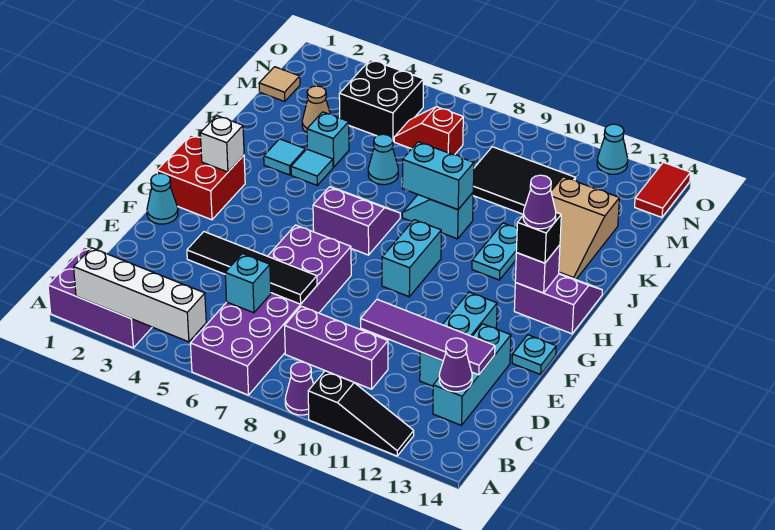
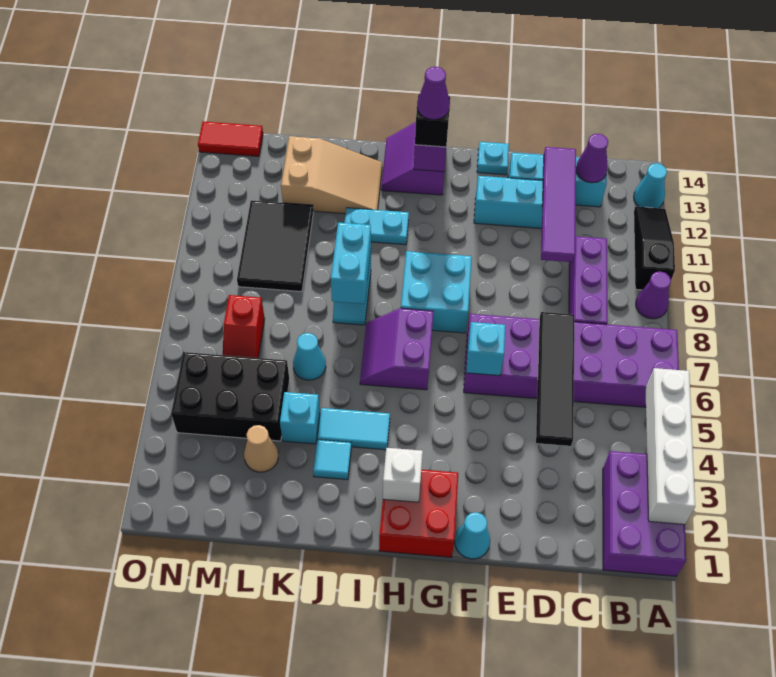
cyan brick C6 level 2 -> cyan brick F6 level 2
cyan brick G9:H9 level 1 -> cyan brick G8:H9 level 1
cyan tile J4 level 1 -> cyan tile I4:J4 level 1
tan tile M1 level 1 -> none
black brick M4:N5 level 1 -> black brick L4:N5 level 1
cyan cone O12 level 1 -> cyan cone A13 level 1

